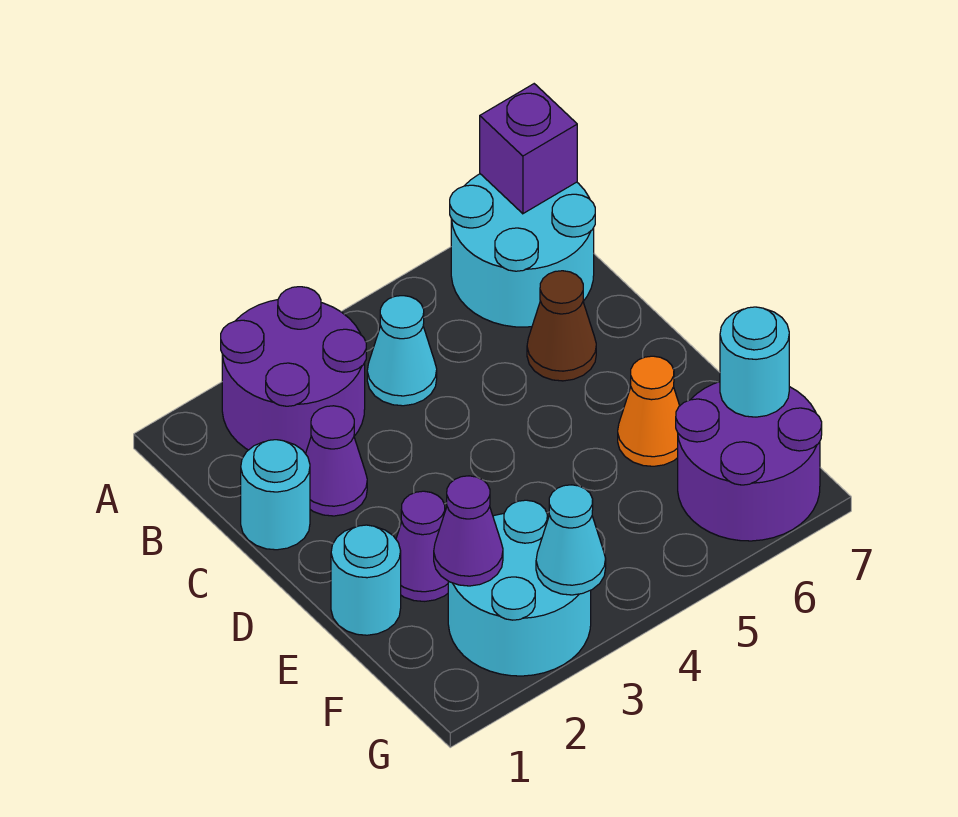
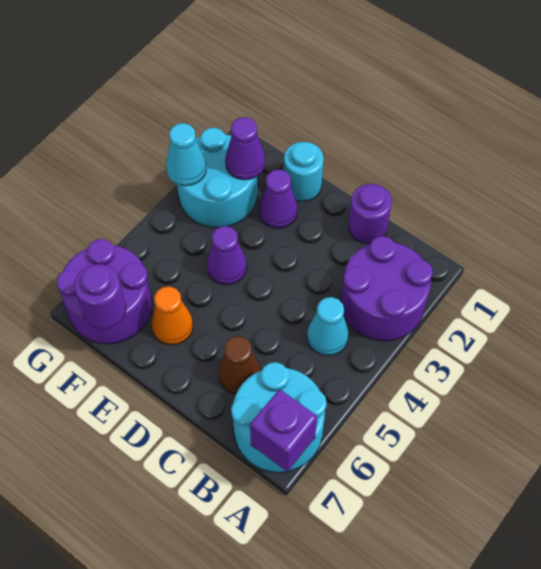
cyan round brick C1 level 1 -> purple round brick C1 level 1
purple cone C2 level 1 -> purple cone E4 level 1
cyan round brick F7 level 2 -> purple round brick F7 level 2

